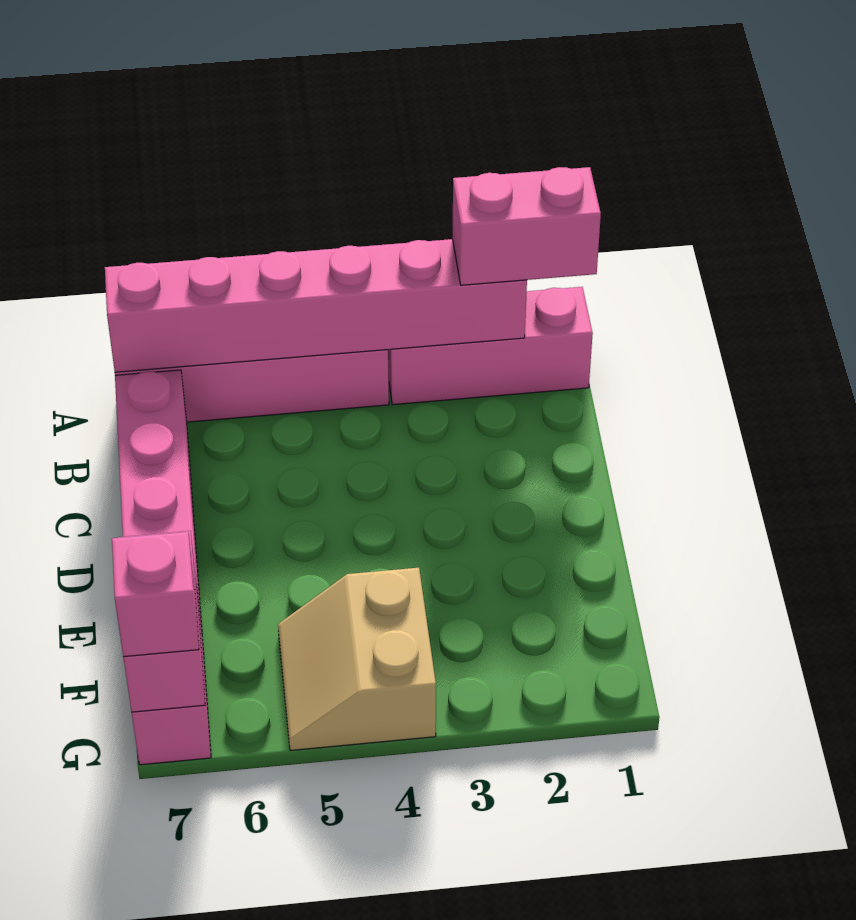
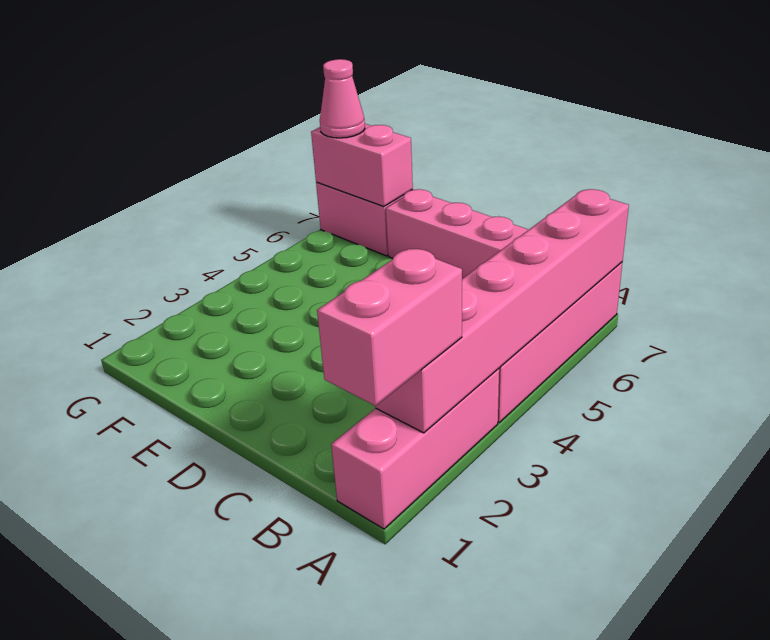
tan slope F4:G5 level 1 top 4 -> none
pink brick G7 level 3 -> pink cone G7 level 3

